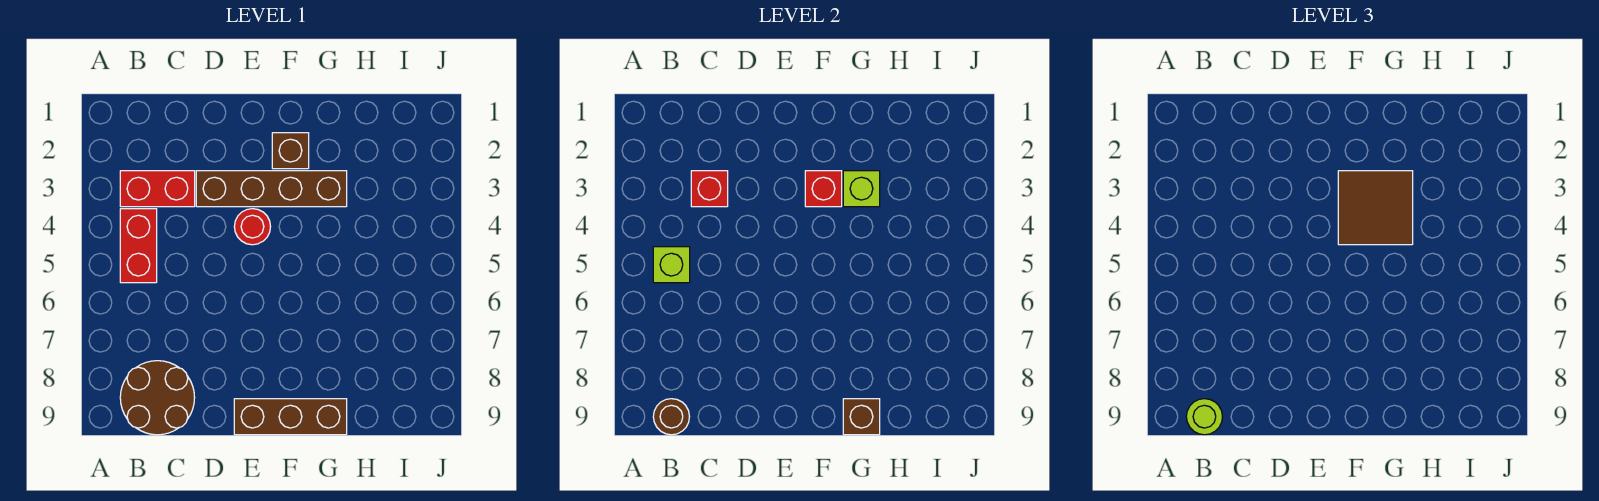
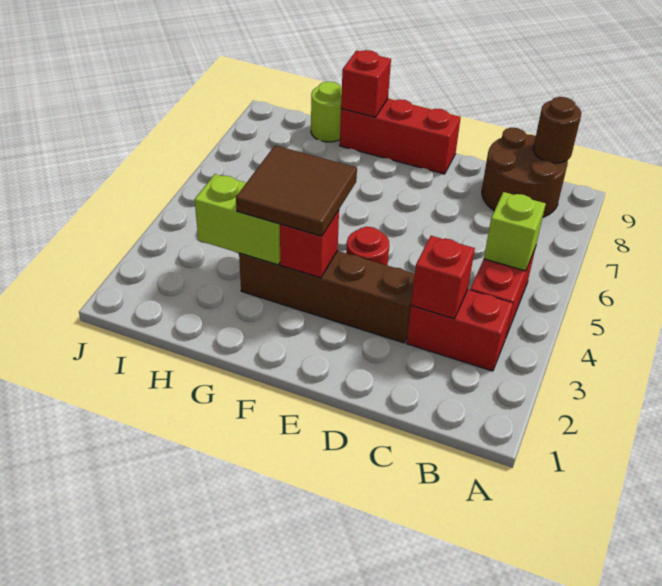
lime round brick B9 level 3 -> lime round brick H9 level 1
brown brick E9:G9 level 1 -> red brick E9:G9 level 1
brown brick F2 level 1 -> none
lime brick G3 level 2 -> lime brick G3:H3 level 2
brown brick G9 level 2 -> red brick G9 level 2

